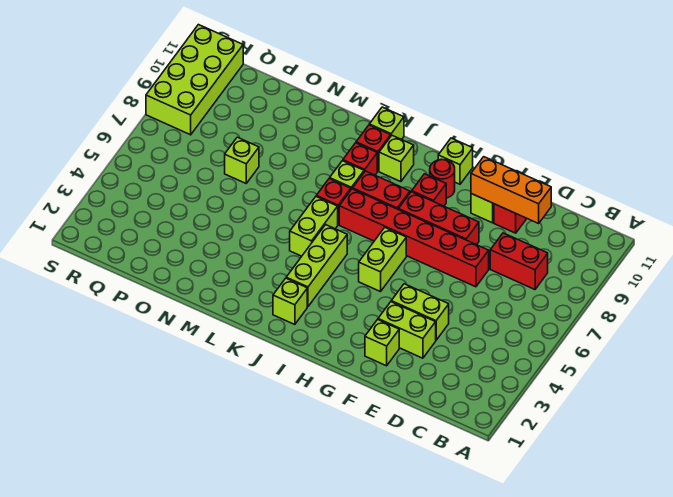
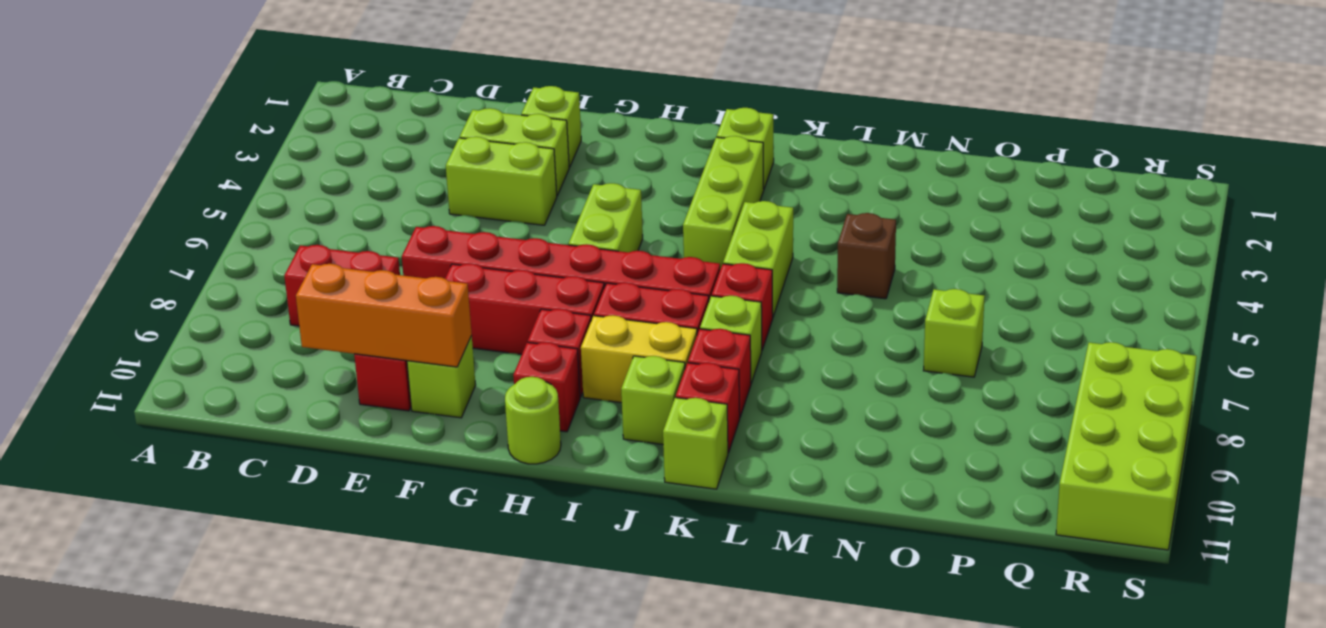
red round brick H10 level 1 -> red brick H10 level 1
lime brick H11 level 1 -> lime round brick H11 level 1
none -> yellow brick I9:J9 level 1
none -> brown brick M5 level 1

